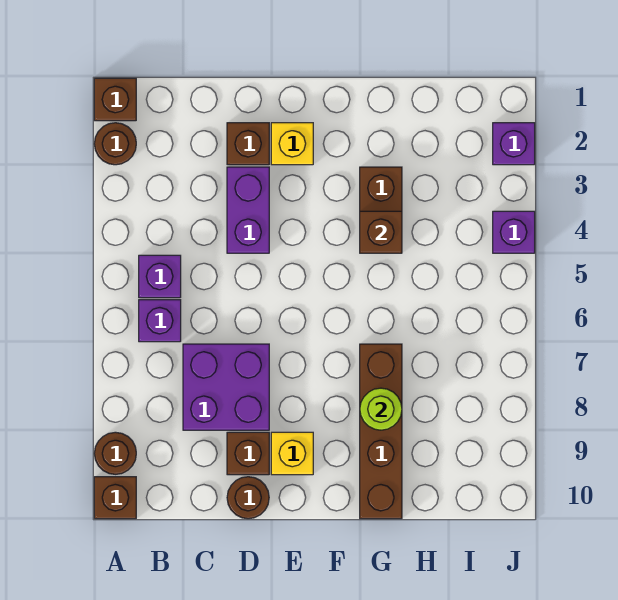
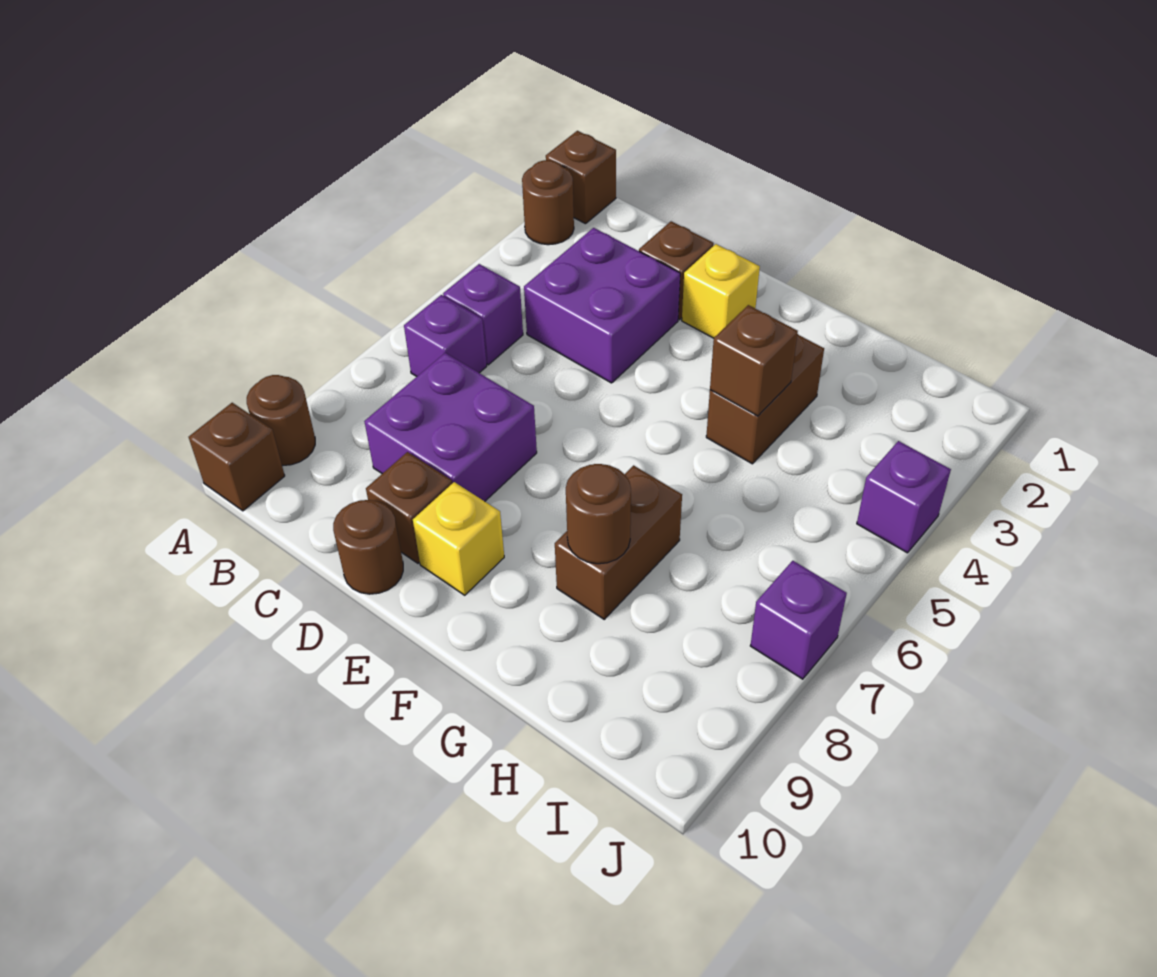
purple brick D3:D4 level 1 -> purple brick C3:D4 level 1
brown brick G7:G10 level 1 -> brown brick G7:G8 level 1
lime round brick G8 level 2 -> brown round brick G8 level 2
purple brick J2 level 1 -> purple brick J7 level 1

